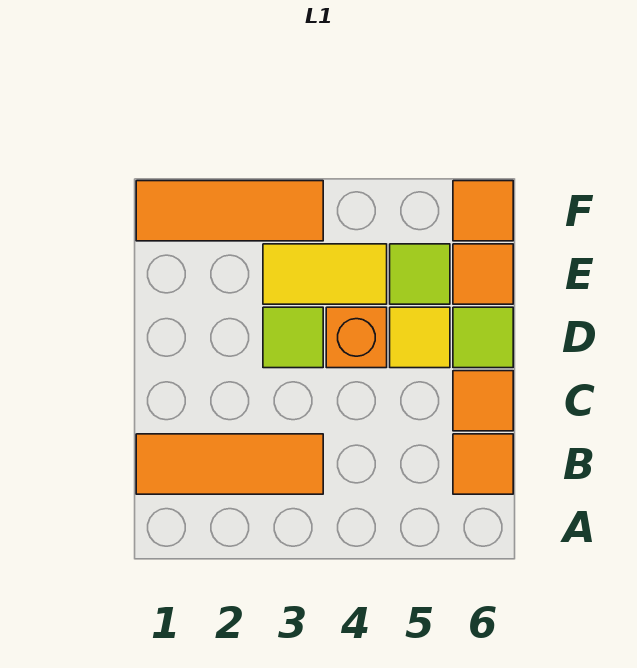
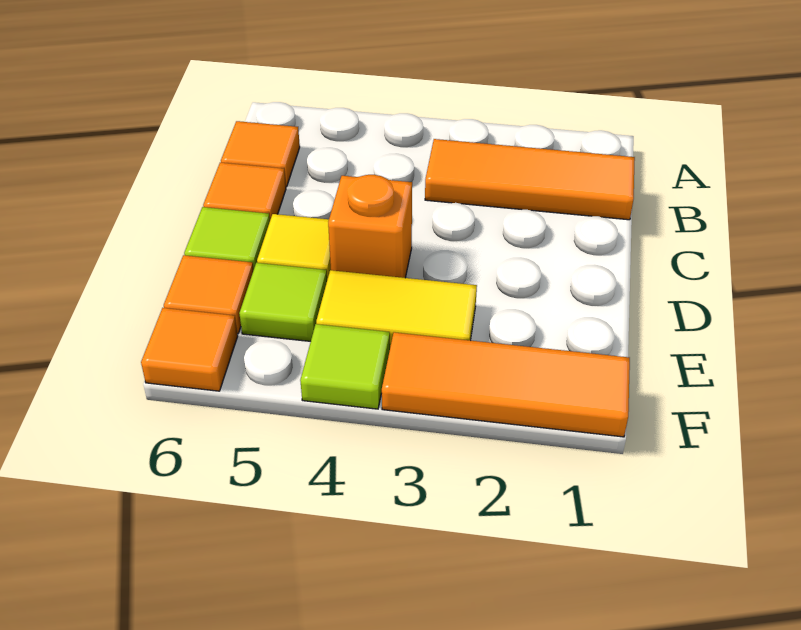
lime tile D3 level 1 -> lime tile F4 level 1

